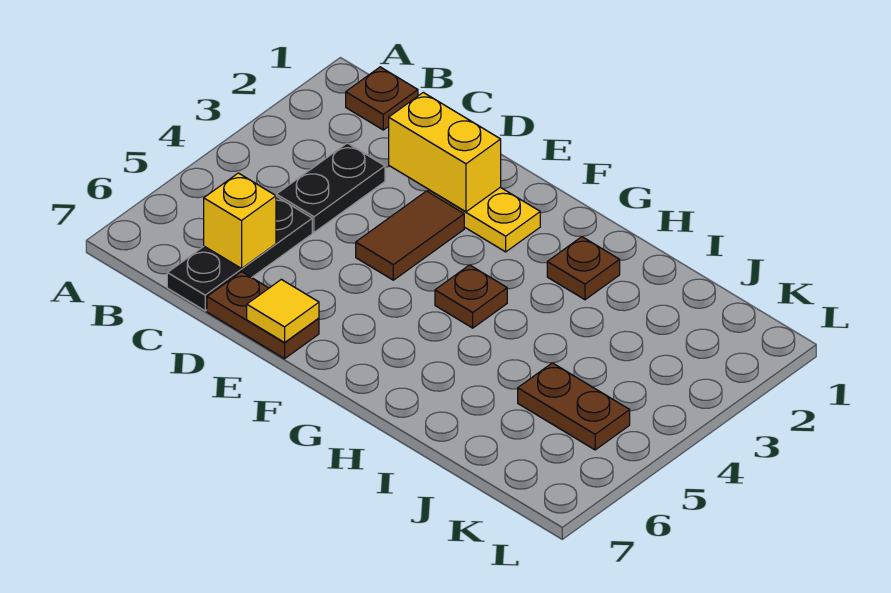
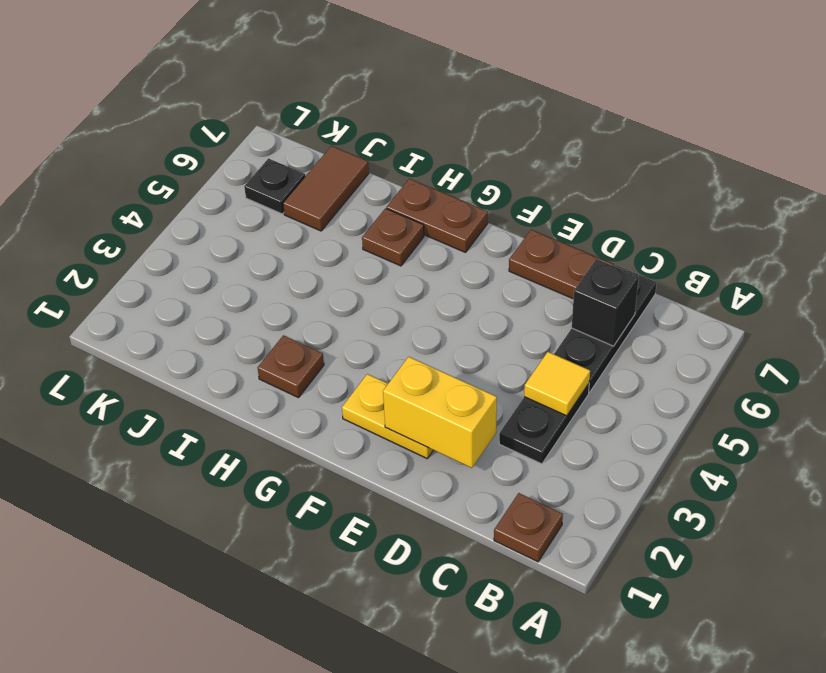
yellow brick C6 level 2 -> black brick C6 level 2
brown tile E3:E4 level 1 -> brown tile J6:J7 level 1
yellow tile E7 level 2 -> yellow tile C4 level 2
brown plate G4 level 1 -> brown plate H6 level 1
brown plate J5:K5 level 1 -> brown plate G7:H7 level 1
none -> black plate K6 level 1

